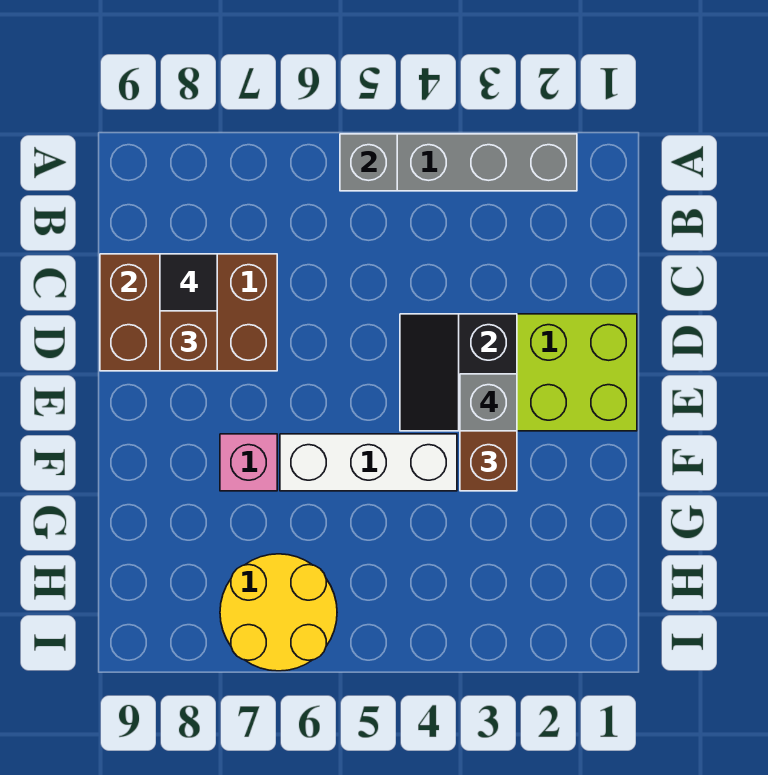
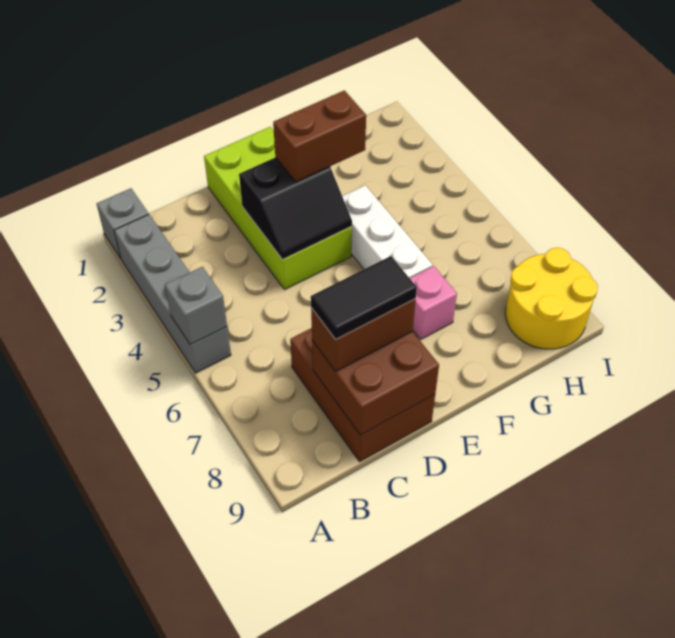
black tile C8 level 4 -> black tile C8:D8 level 4
grey brick E3 level 4 -> grey brick A1 level 1
yellow round brick H6:I7 level 1 -> yellow round brick H8:I9 level 1

